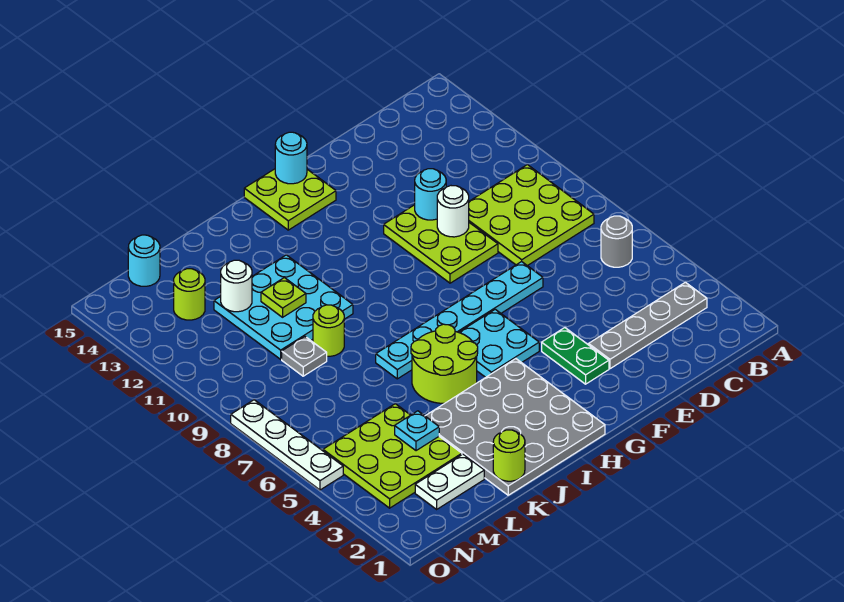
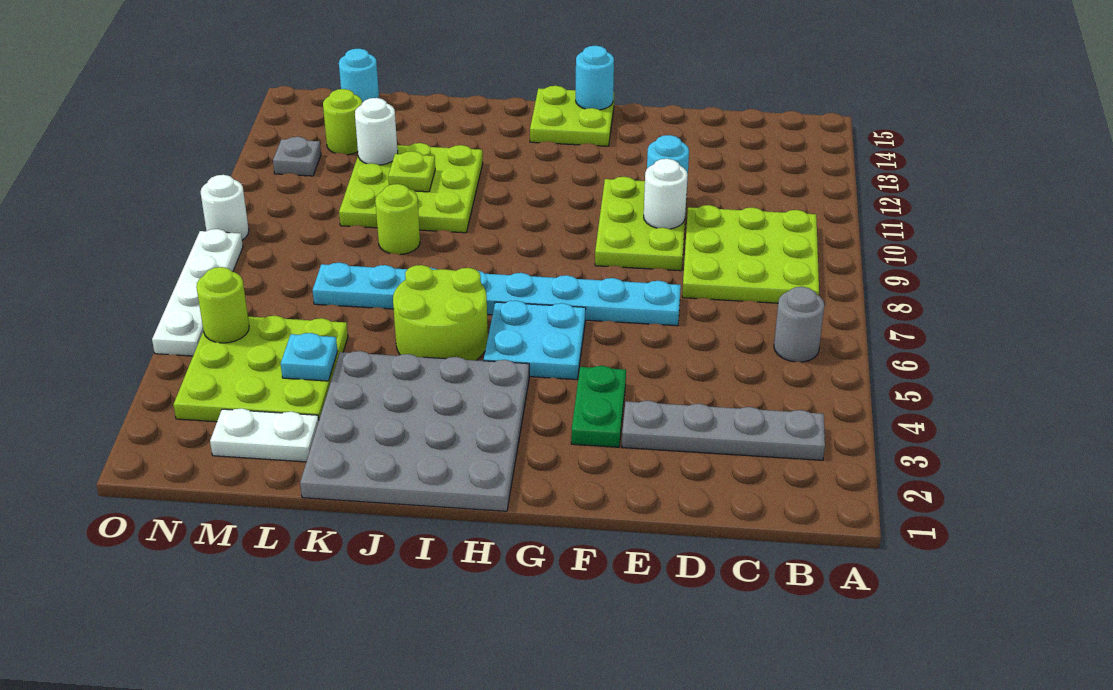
cyan plate E7:J7 level 1 -> cyan plate E7:L7 level 1
cyan plate J10:L12 level 1 -> lime plate J10:L12 level 1
lime round brick K1 level 2 -> lime round brick N5 level 2
grey plate L9 level 1 -> grey plate N12 level 1
none -> white round brick O9 level 1

